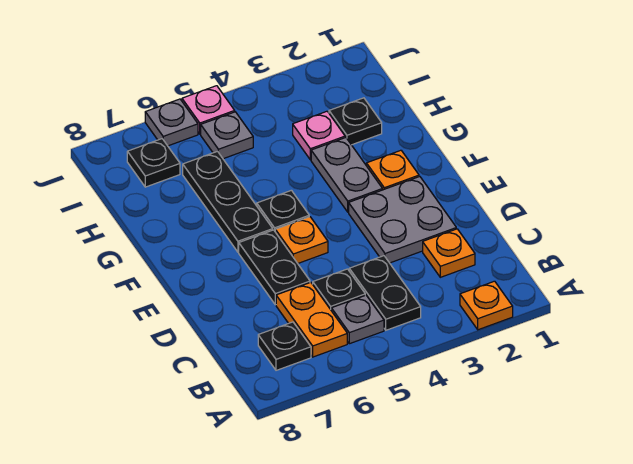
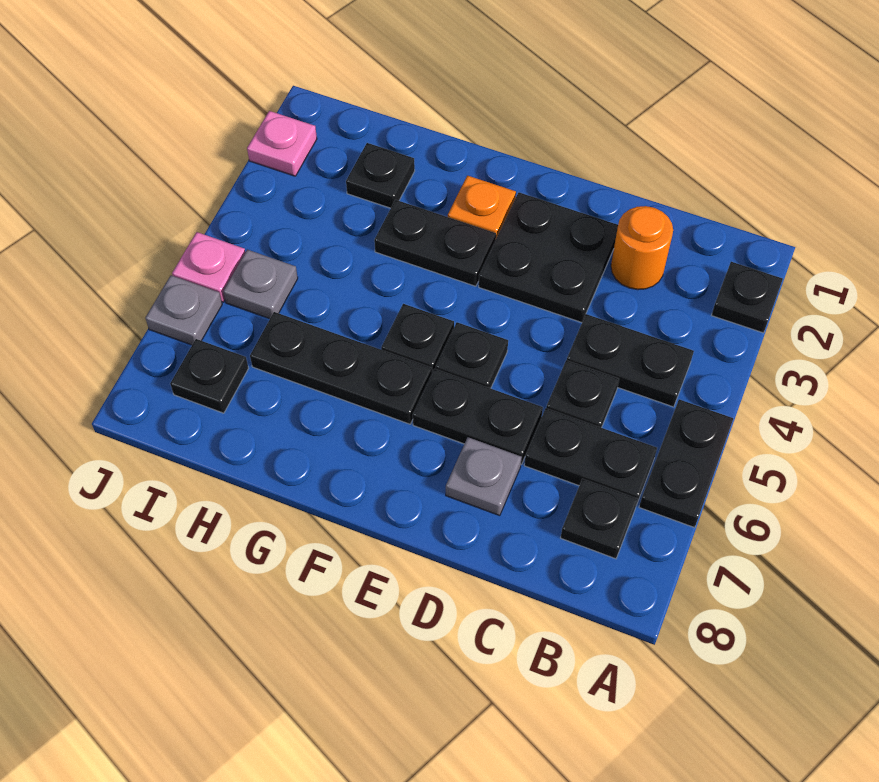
orange plate A2 level 1 -> black plate A2 level 1
none -> black plate A5:A6 level 1
grey plate B5 level 1 -> grey plate D7 level 1
orange plate B6:C6 level 1 -> black plate B6:C6 level 1
orange plate C2 level 1 -> orange round brick C2 level 1
grey plate D2:E3 level 1 -> black plate D2:E3 level 1
orange plate E5 level 1 -> black plate E5 level 1
grey plate F3:G3 level 1 -> black plate F3:G3 level 1
pink plate H3 level 1 -> pink plate J2 level 1

